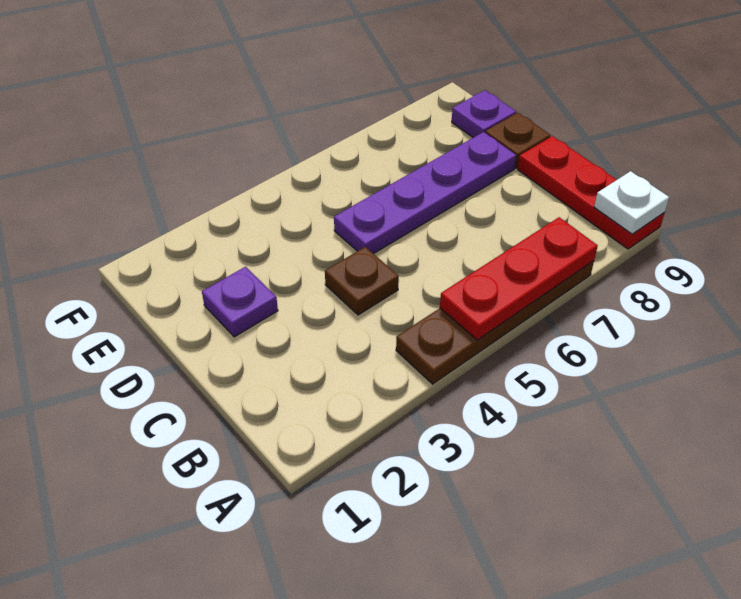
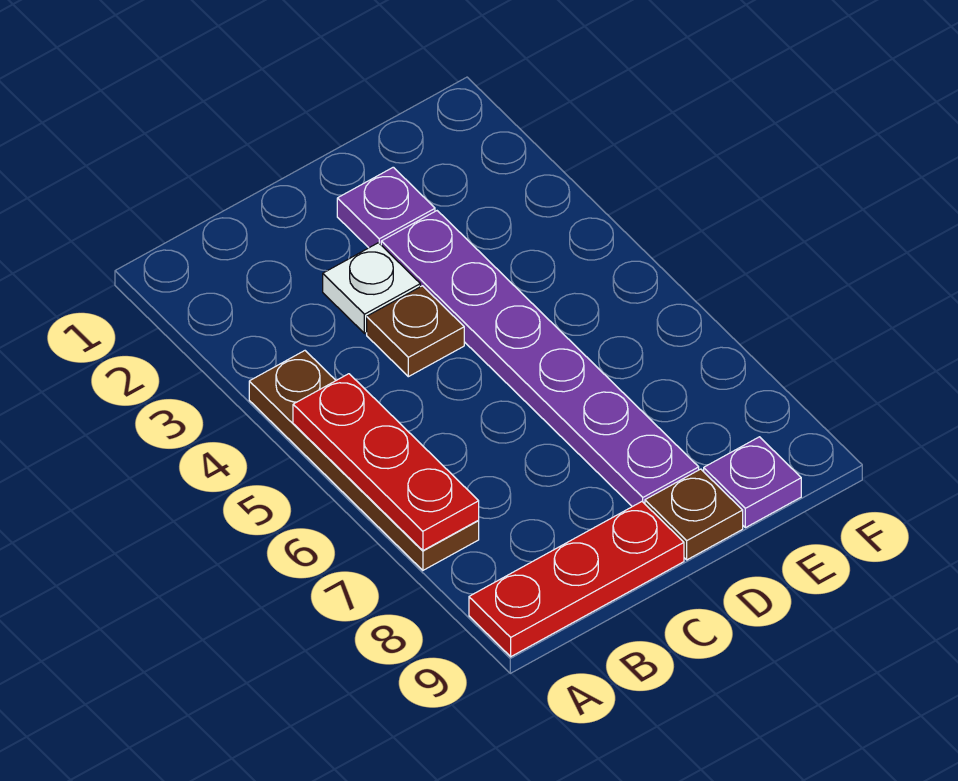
white plate A9 level 2 -> white plate C3 level 1
purple plate D5:D8 level 1 -> purple plate D3:D8 level 1

